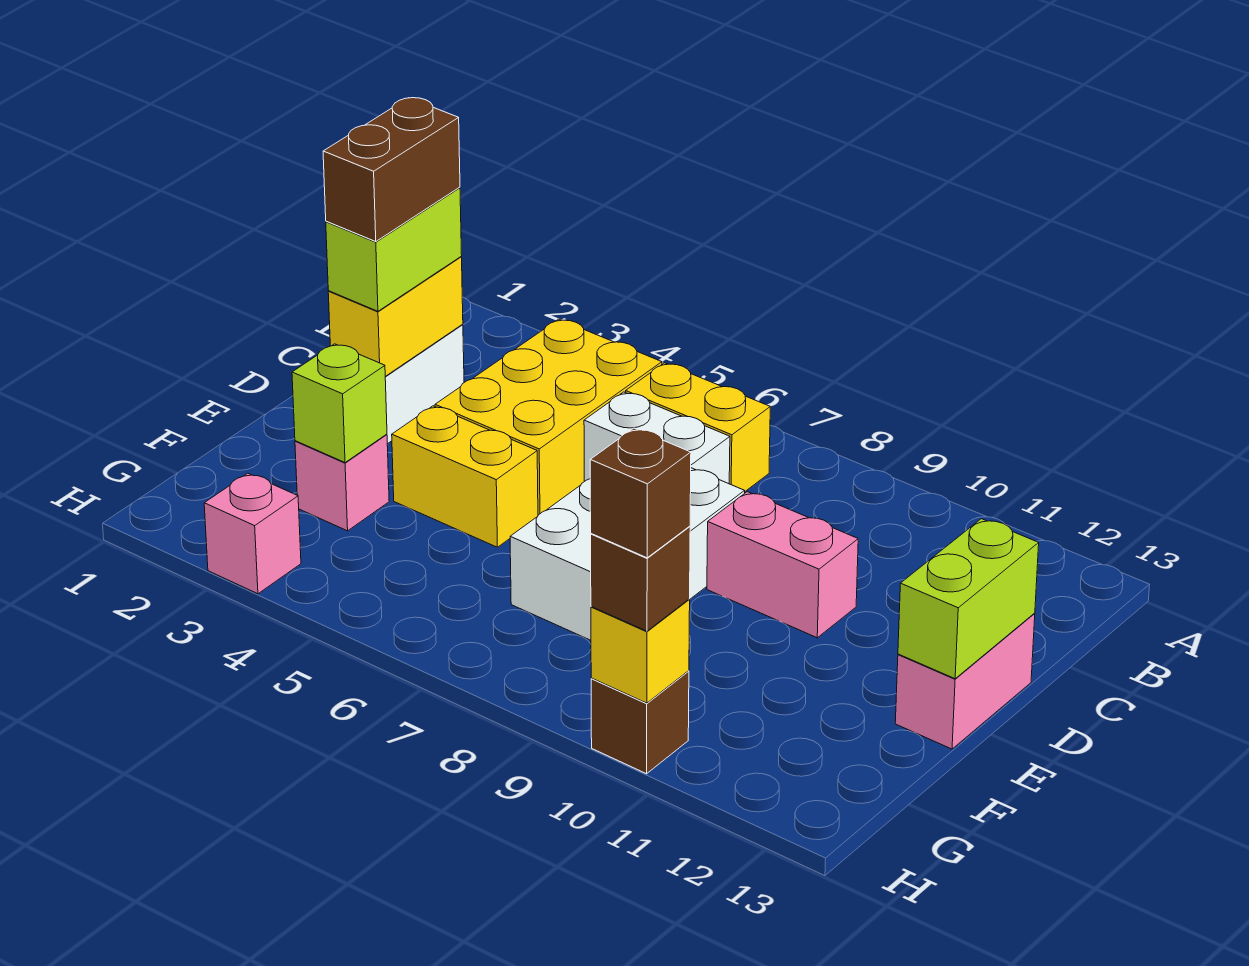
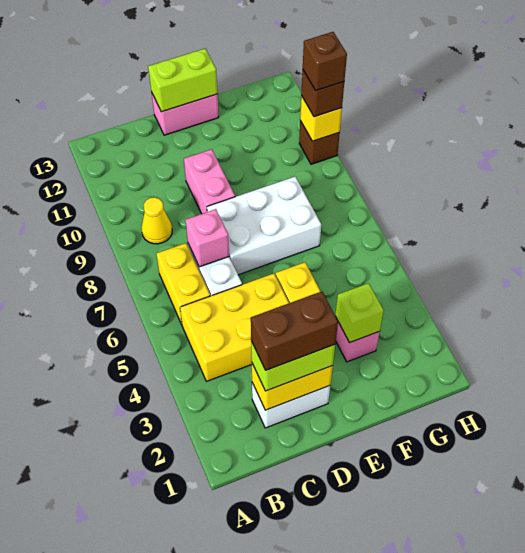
none -> yellow cone B9 level 1
pink brick H3 level 1 -> pink brick C7 level 2

